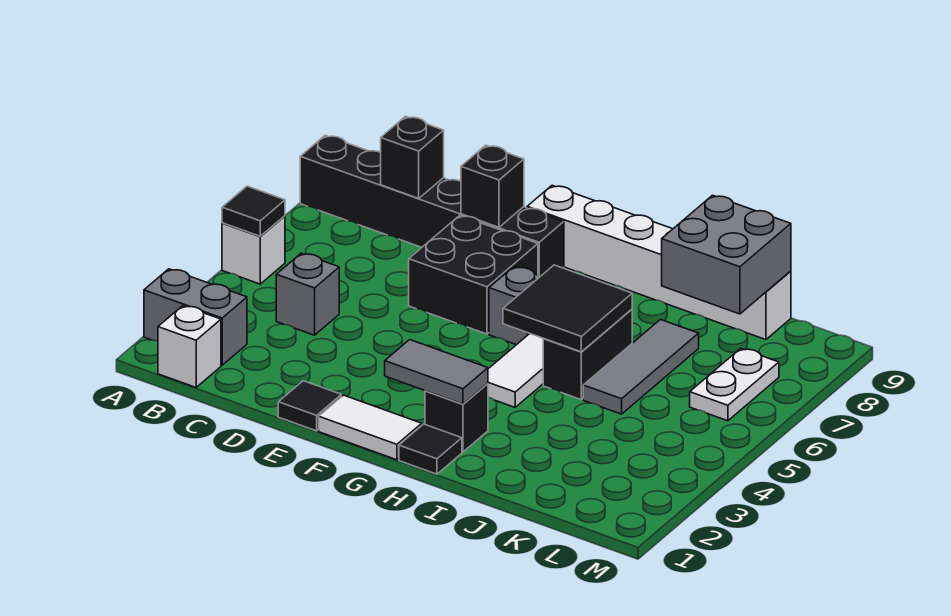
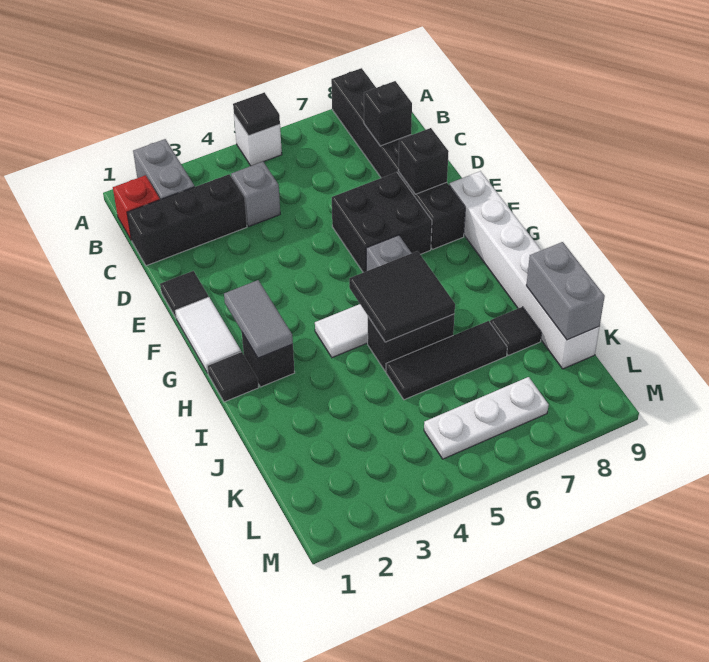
white brick B1 level 1 -> red brick B1 level 1
none -> black brick C1:C3 level 1
grey tile J5:J7 level 1 -> black tile J5:J7 level 1
none -> black tile J8 level 1
grey brick J8:K9 level 2 -> grey brick J9:K9 level 2
white plate L6:L7 level 1 -> white plate L5:L7 level 1

